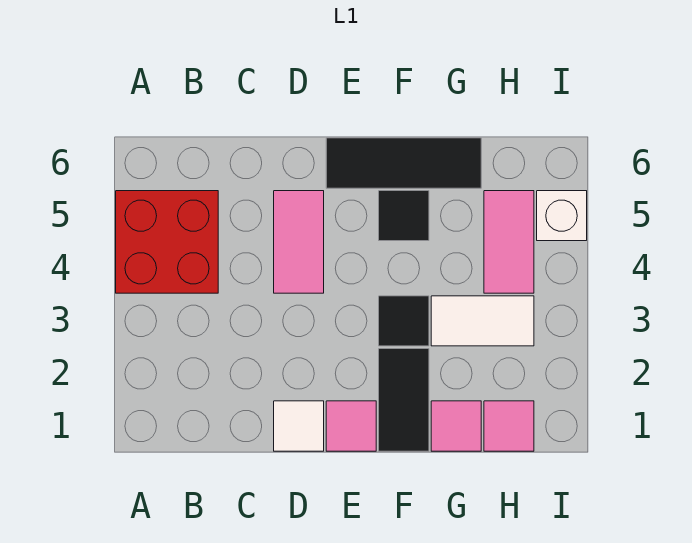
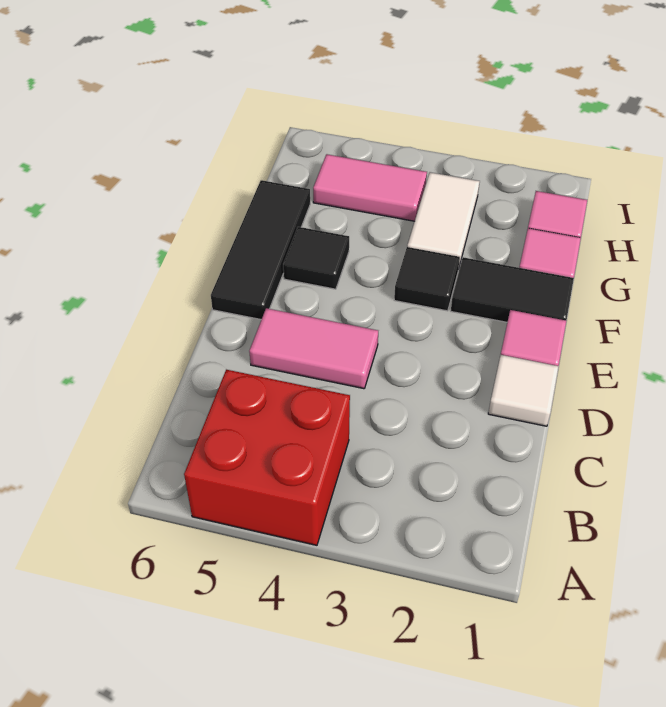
white brick I5 level 1 -> none

